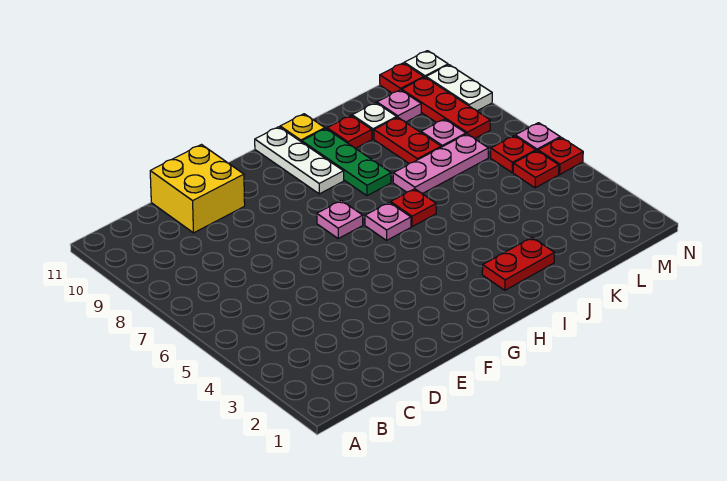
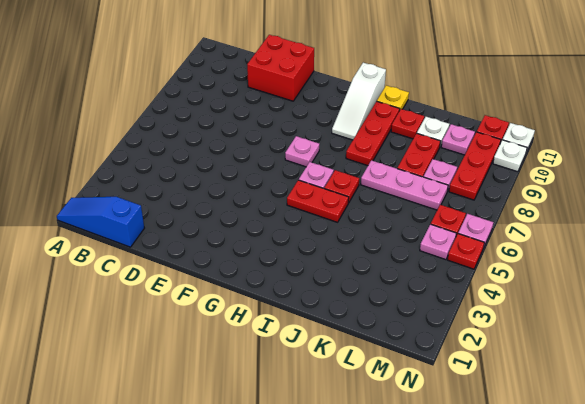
none -> blue slope A1:C1 level 1 top C
yellow brick D10:E11 level 1 -> red brick D10:E11 level 1
white plate H9:H11 level 1 -> white slope H9:H11 level 1 top 11
red plate I2:J2 level 1 -> red plate H5:I5 level 1
green plate I8:I10 level 1 -> red plate I8:I10 level 1
red plate M5 level 1 -> pink plate M5 level 1
white plate N9:N10 level 1 -> white plate N10 level 1

